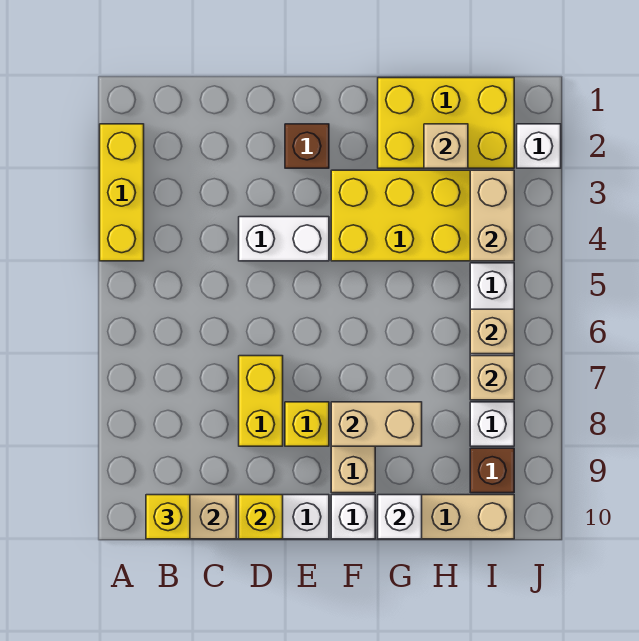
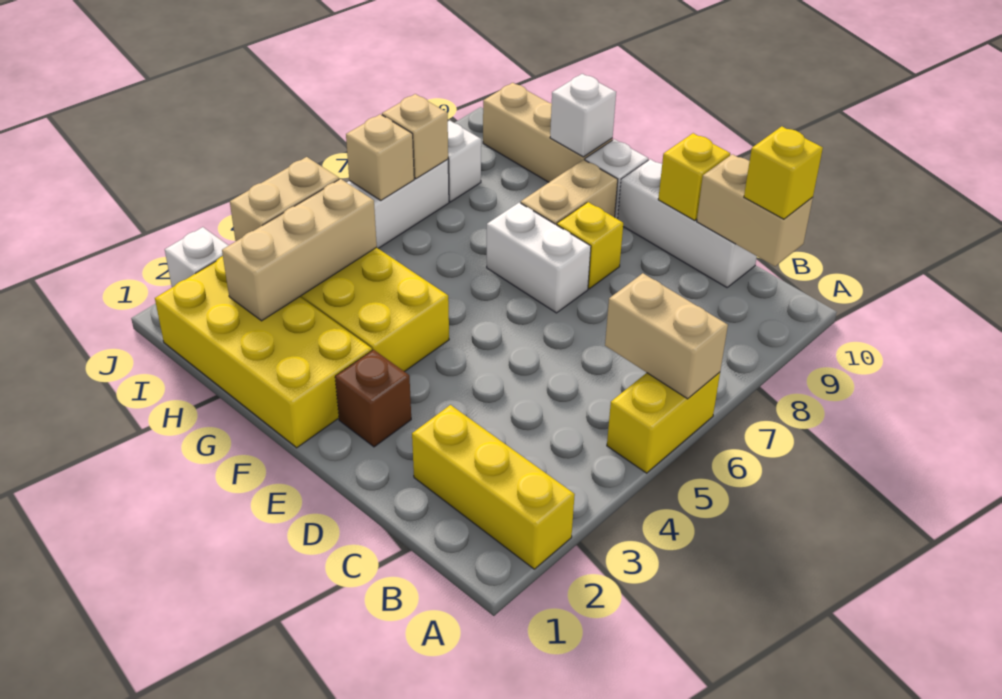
yellow brick A2:A4 level 1 -> yellow brick A2:C2 level 1
white brick D4:E4 level 1 -> white brick E7:F7 level 1
yellow brick D7:D8 level 1 -> yellow brick A5:A6 level 1
tan brick F8:G8 level 2 -> tan brick A6:B6 level 2
yellow brick G1:I2 level 1 -> yellow brick F1:I2 level 1
tan brick H2 level 2 -> tan brick H2:H4 level 2
brown brick I9 level 1 -> none

